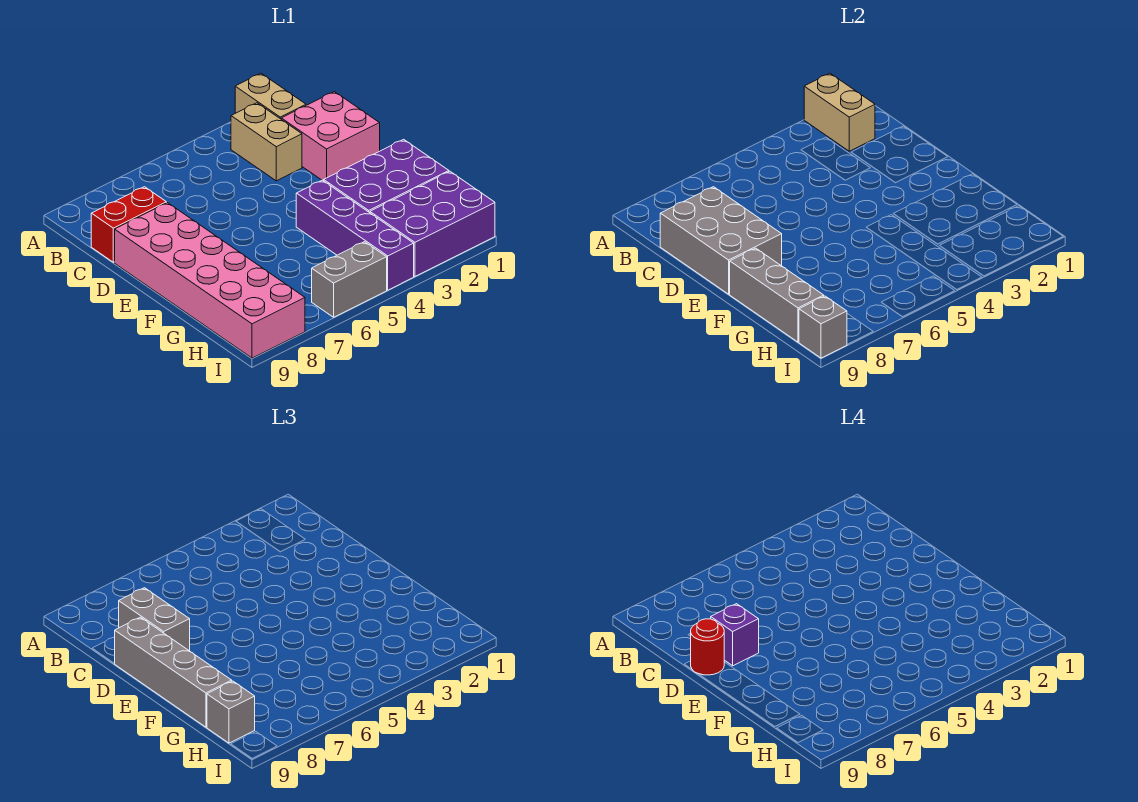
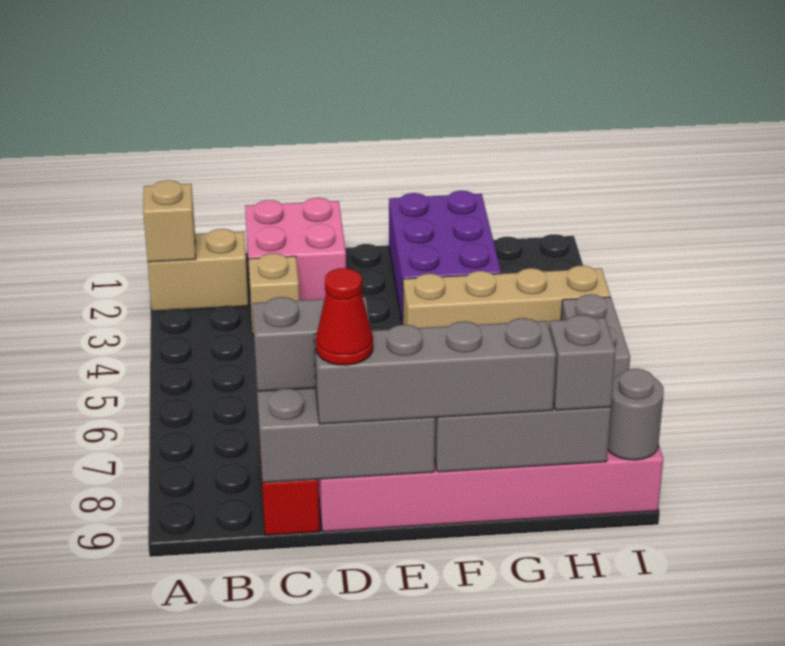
tan brick A2:B2 level 2 -> tan brick A2 level 2
tan brick B3:C3 level 1 -> tan brick C3 level 1
purple brick D8 level 4 -> none
red round brick D9 level 4 -> red cone D9 level 4
purple brick F4:I4 level 1 -> tan brick F4:I4 level 1
purple brick H1:I3 level 1 -> none
grey brick I9 level 2 -> grey round brick I9 level 2

